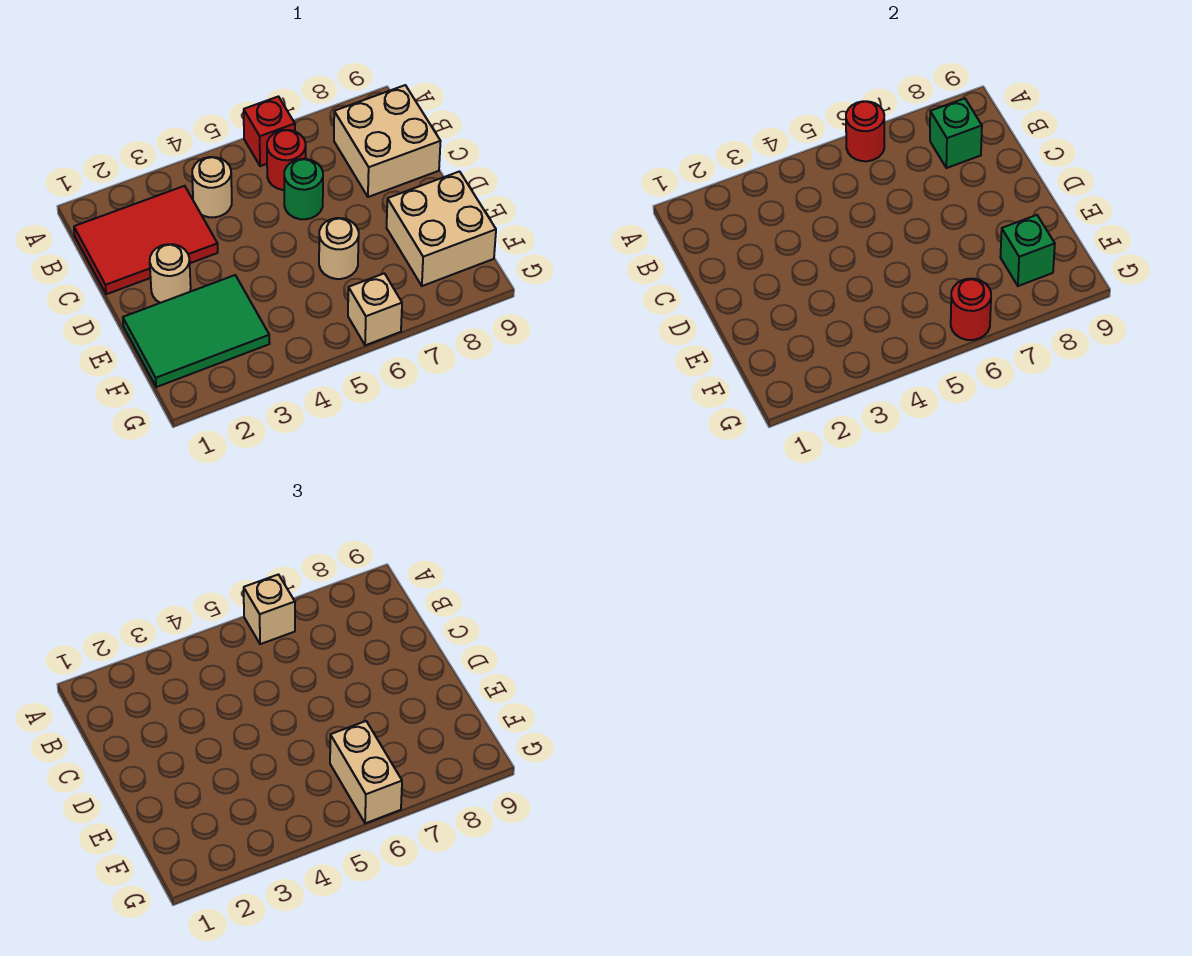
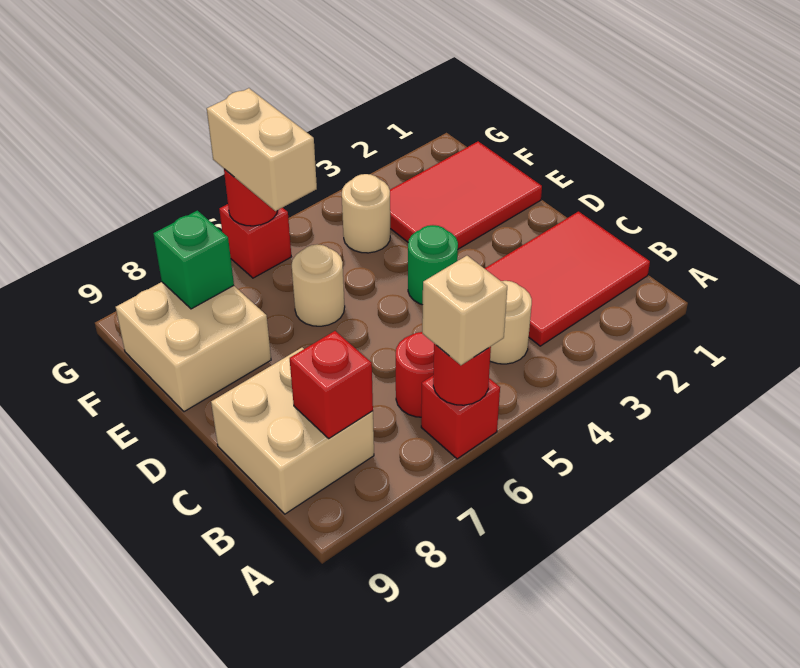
green brick B8 level 2 -> red brick B8 level 2
green round brick C6 level 1 -> green round brick D4 level 1
tan round brick D2 level 1 -> tan round brick F4 level 1
green tile E1:F3 level 1 -> red tile E1:F3 level 1
tan brick G6 level 1 -> red brick G6 level 1

